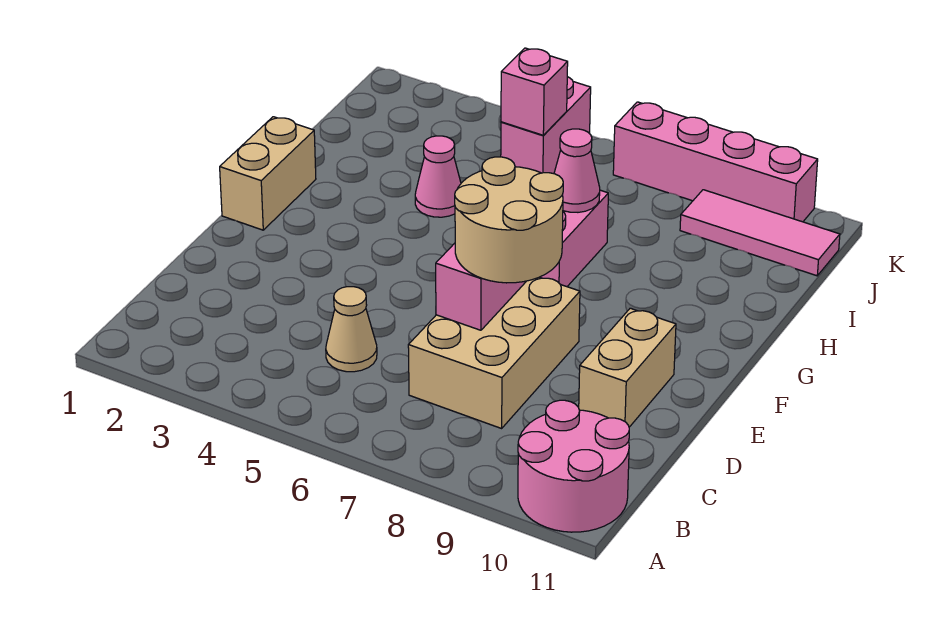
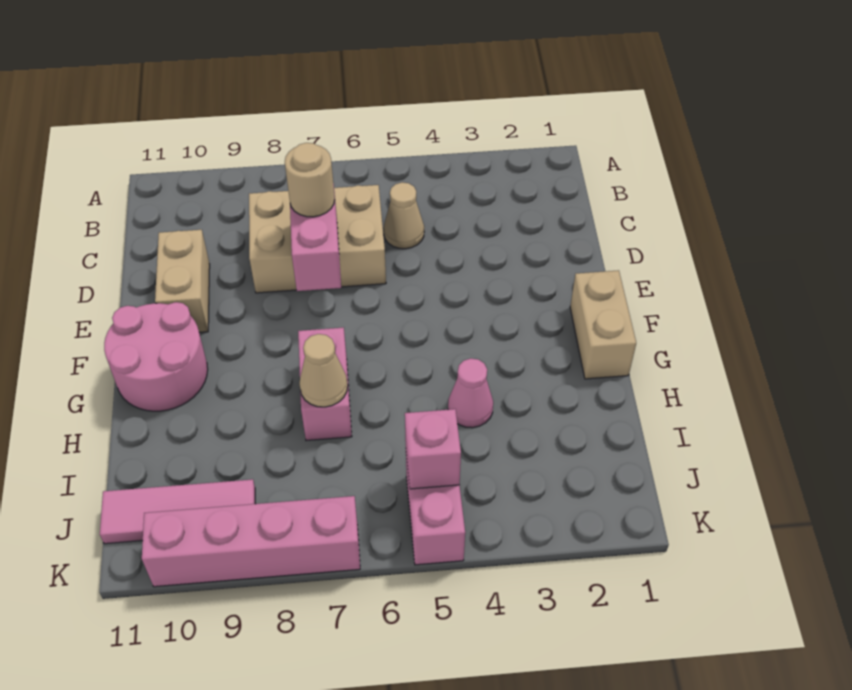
pink round brick A10:B11 level 1 -> pink round brick F10:G11 level 1
tan brick C7:E8 level 1 -> tan brick C6:D8 level 1
tan round brick D7:E8 level 3 -> tan round brick D7 level 3
pink cone H7 level 2 -> tan cone H7 level 2

